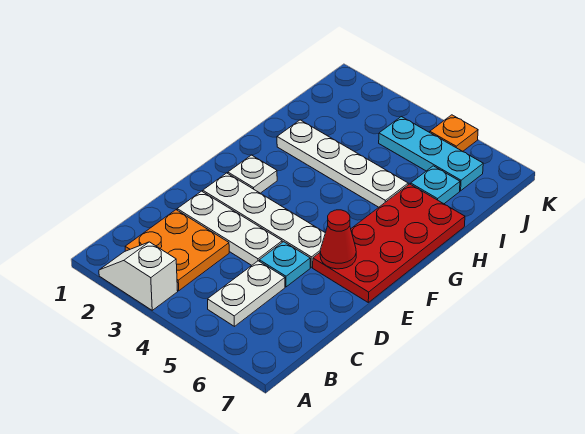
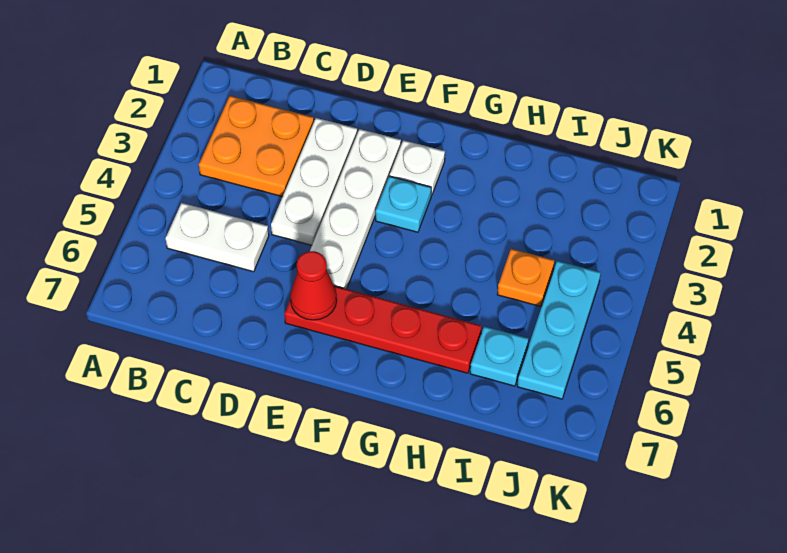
white slope A2:A3 level 1 top 3 -> none
cyan plate D5 level 1 -> cyan plate F3 level 1
red plate E6:H7 level 1 -> red plate E6:H6 level 1
white plate H2:H5 level 1 -> none
orange plate K5 level 1 -> orange plate I4 level 1

